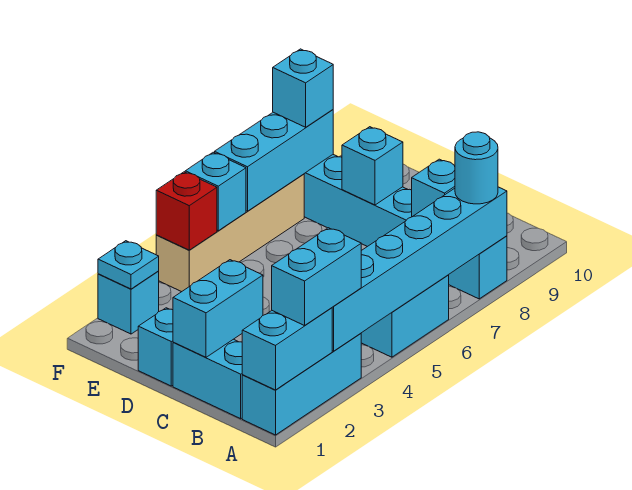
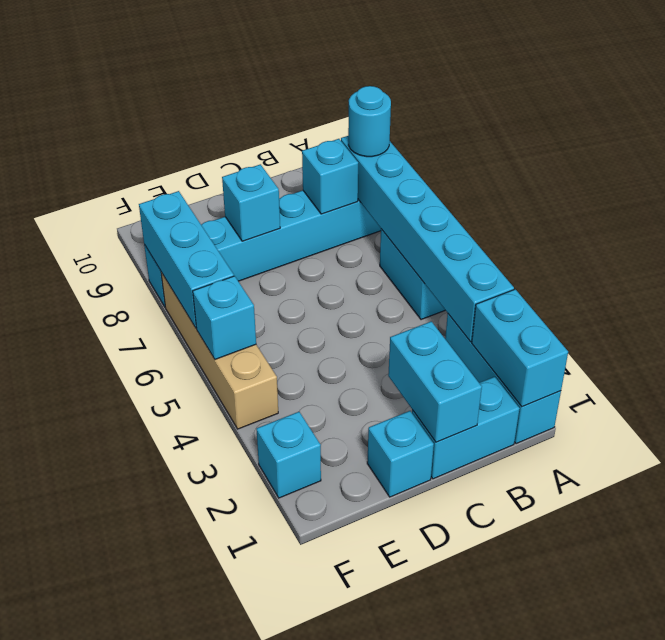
cyan brick A2:A3 level 3 -> none
cyan plate F2 level 2 -> none
red brick F4 level 2 -> none
cyan brick F8 level 3 -> none

